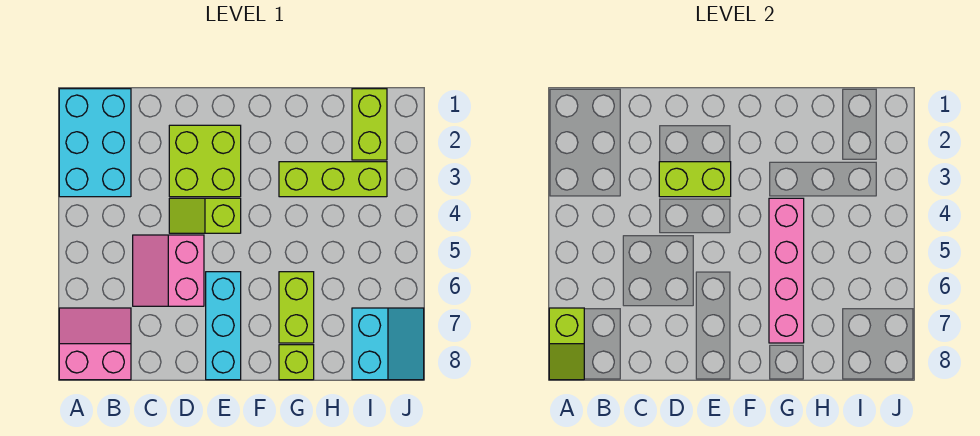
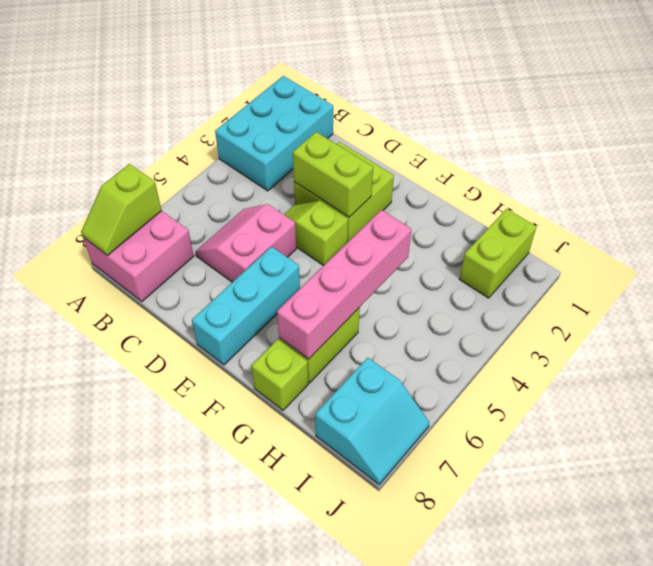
pink slope A7:B8 level 1 top 8 -> pink brick A7:B8 level 1
lime brick G3:I3 level 1 -> none

